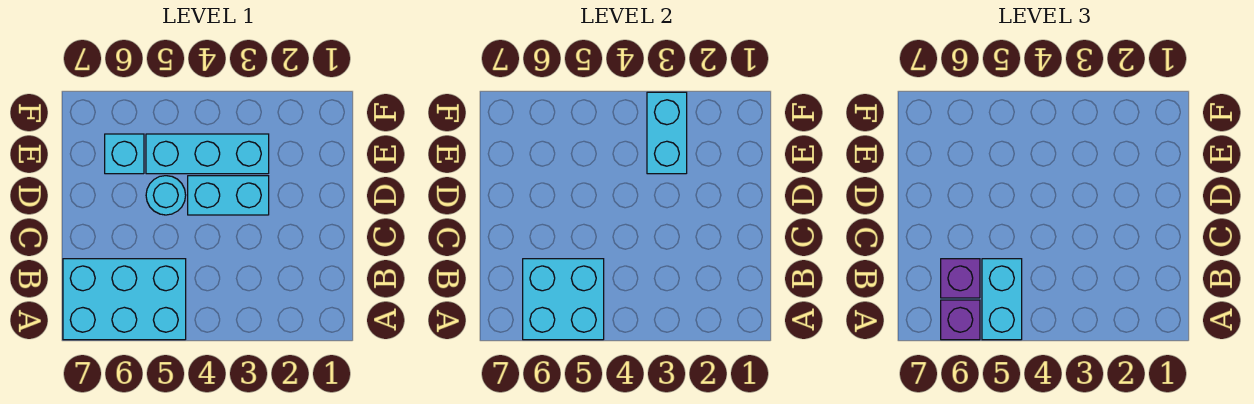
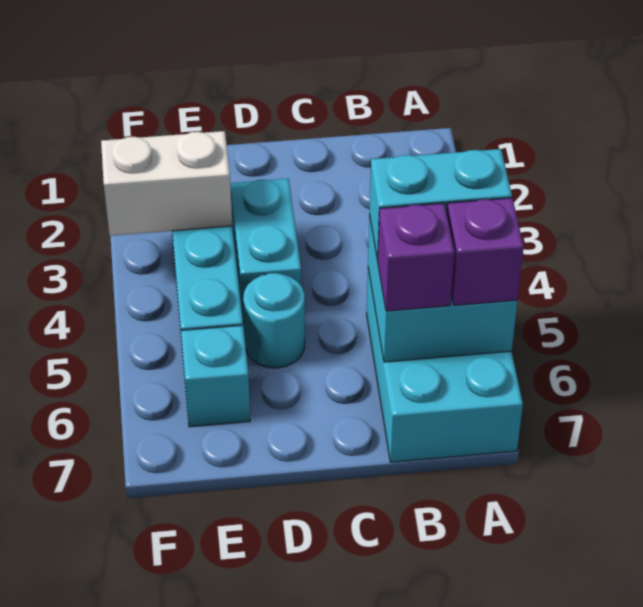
cyan brick E3:F3 level 2 -> white brick E3:F3 level 2

